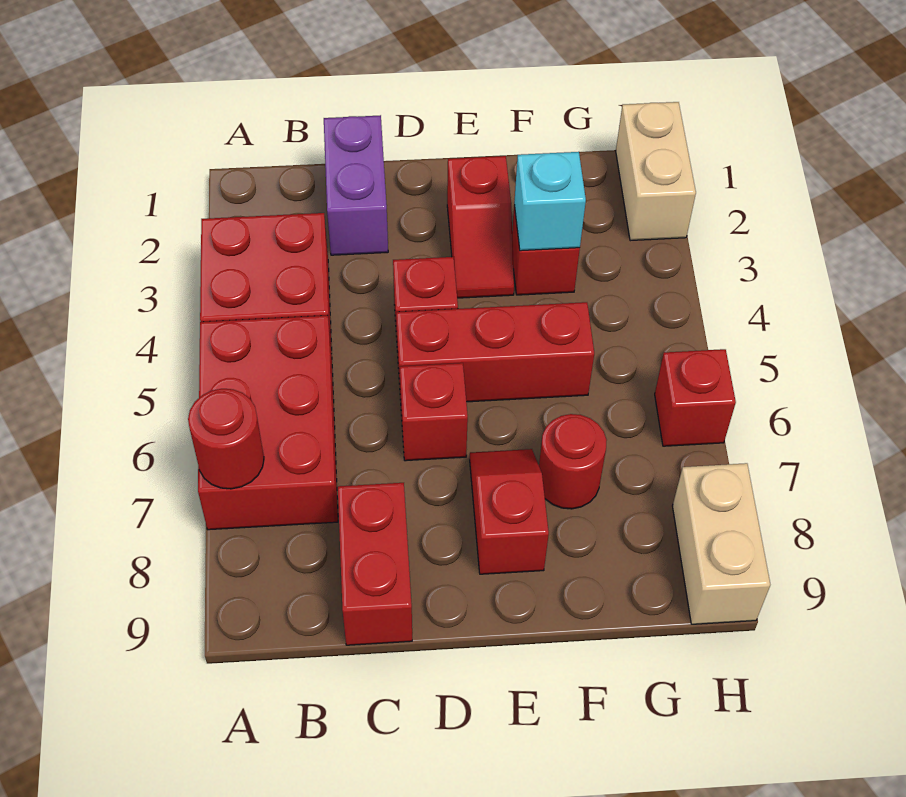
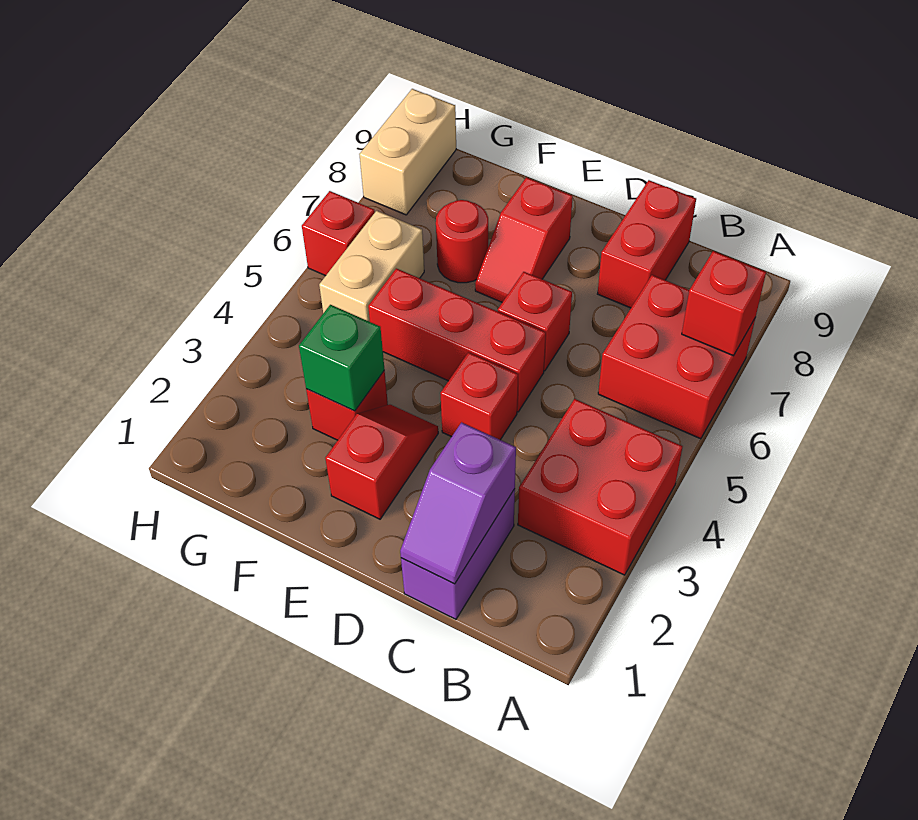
red brick A5:B7 level 1 -> red brick A6:B7 level 1
red round brick A7 level 2 -> red brick A7 level 2
none -> purple slope C1:C2 level 2 top 2
cyan brick F3 level 2 -> green brick F3 level 2
tan brick H1:H2 level 1 -> tan brick G5:G6 level 1

